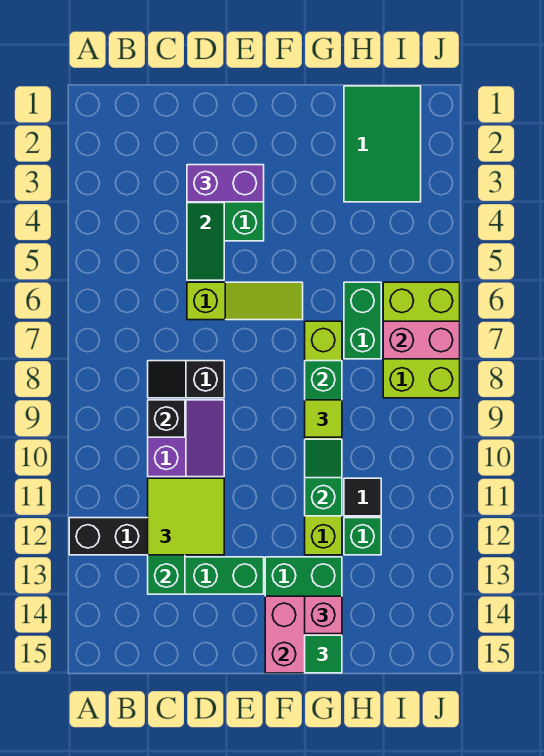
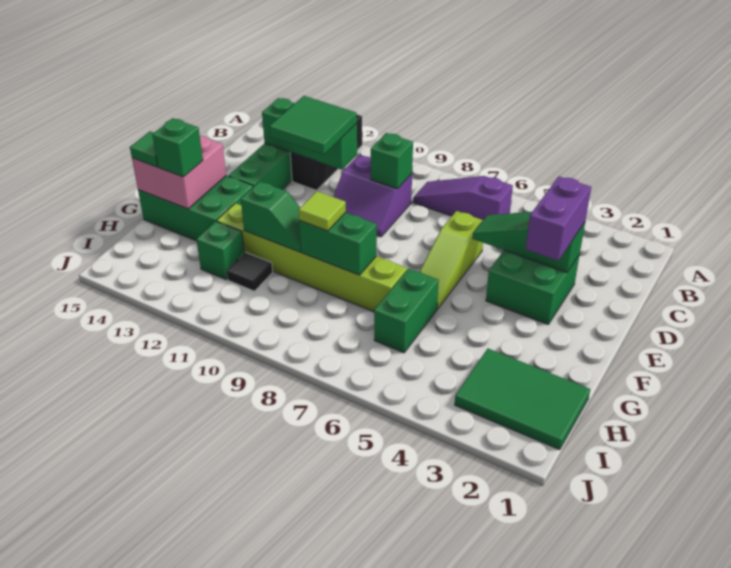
none -> purple slope B6:B8 level 1 top 6
black slope C8:D8 level 1 top D -> none
black brick C9 level 2 -> green brick C9 level 2
lime tile C11:D12 level 3 -> green tile C11:D12 level 3
pink brick G14 level 3 -> green brick G14 level 3
green brick H6:H7 level 1 -> green brick G6:H6 level 1
lime brick I6:J8 level 1 -> none
pink brick I7:J7 level 2 -> none

